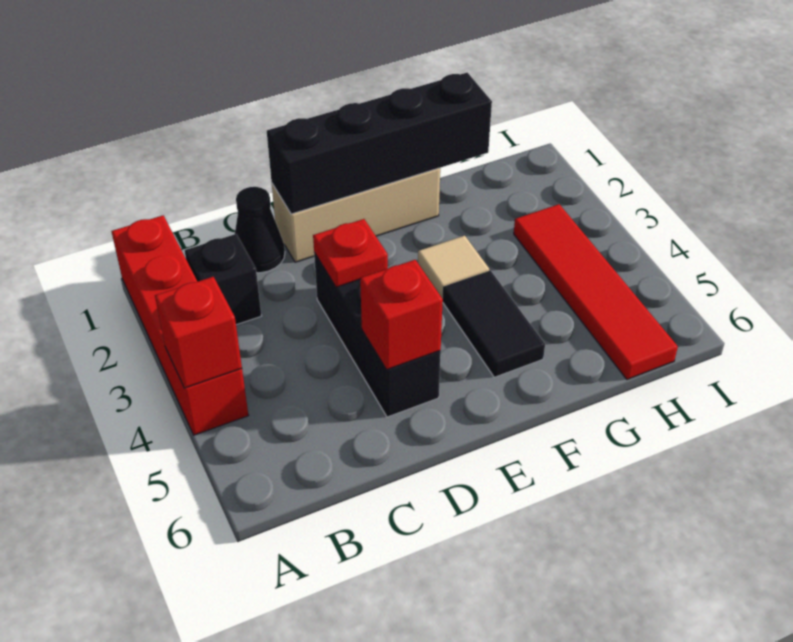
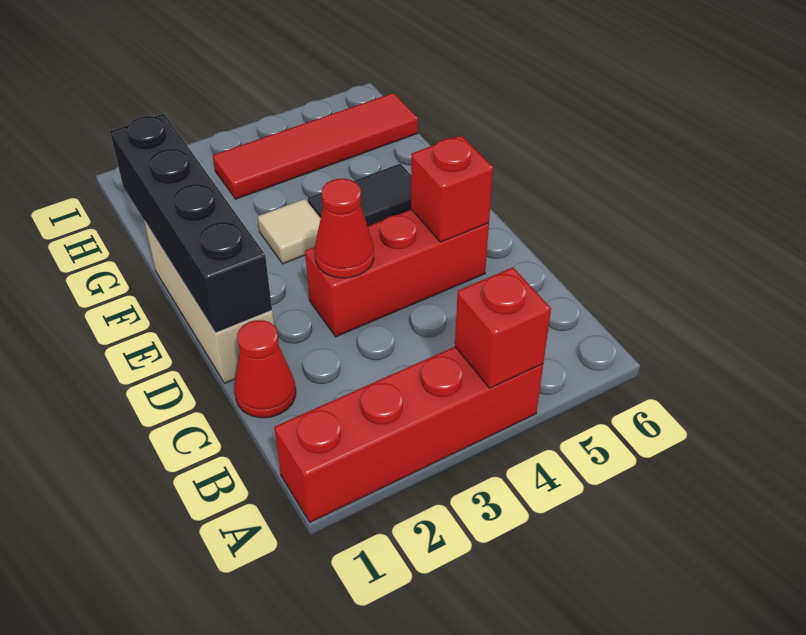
black brick B2 level 1 -> none
black cone C1 level 1 -> red cone C1 level 1
black brick D3:D5 level 1 -> red brick D3:D5 level 1
red plate D3 level 2 -> red cone D3 level 2

